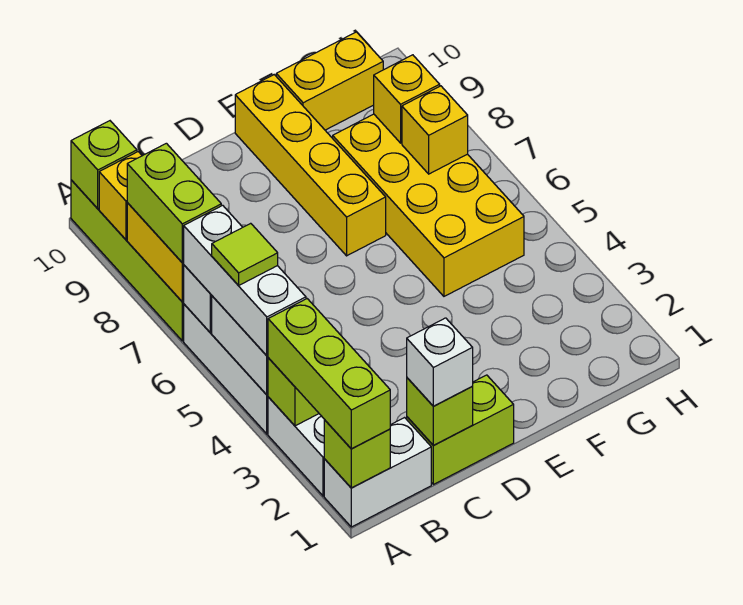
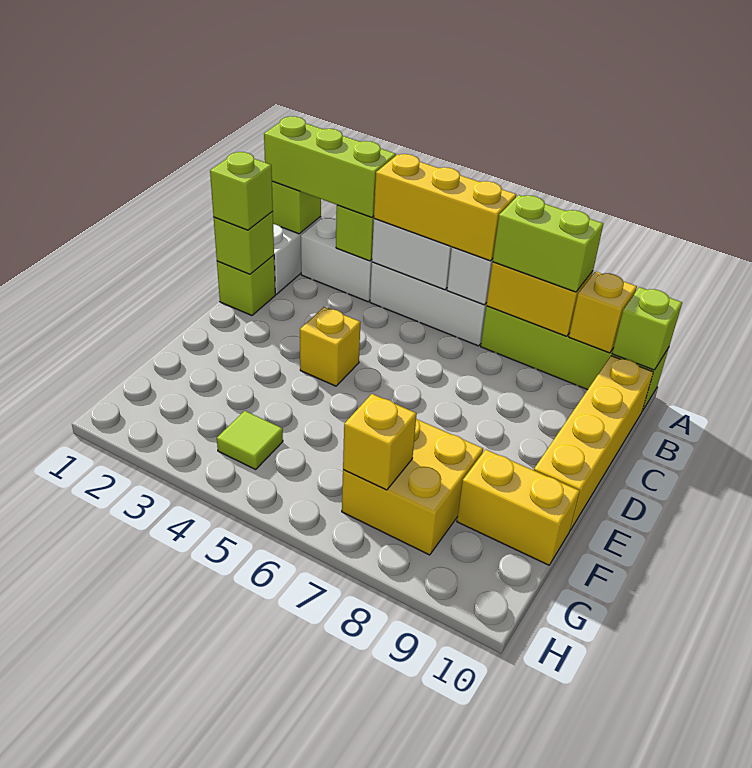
white brick A4:A6 level 3 -> yellow brick A4:A6 level 3
lime tile A5 level 4 -> lime tile G4 level 1
lime brick C1:D1 level 1 -> lime brick C1 level 1
white brick C1 level 3 -> lime brick C1 level 3
yellow brick E7:E10 level 1 -> yellow brick B10:E10 level 1
yellow brick F5:G8 level 1 -> yellow brick F7:G8 level 1
yellow brick F10:G10 level 1 -> yellow brick F9:F10 level 1
yellow brick G8 level 2 -> yellow brick D4 level 1

